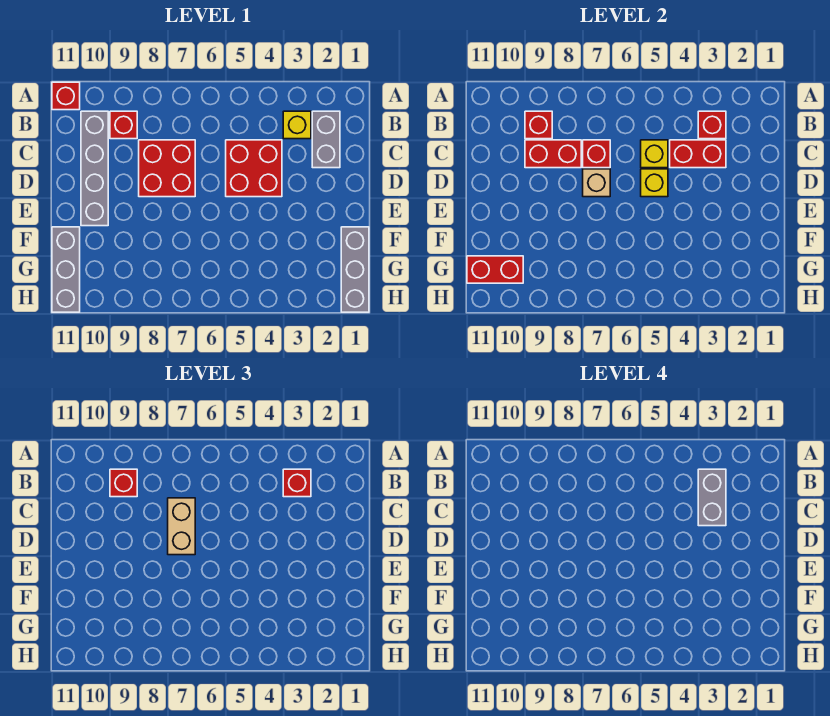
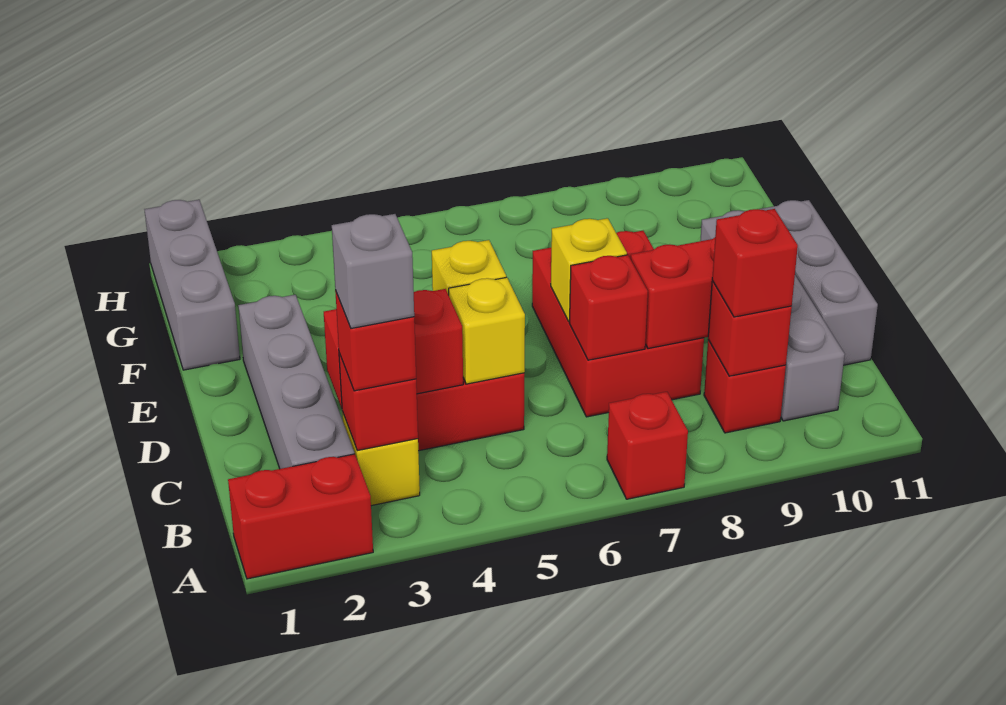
red brick A11 level 1 -> red brick A7 level 1
grey brick B2:C2 level 1 -> grey brick B2:E2 level 1
grey brick B3:C3 level 4 -> grey brick B3 level 4
red brick C7:D8 level 1 -> red brick C7:E8 level 1
tan brick C7:D7 level 3 -> none
tan brick D7 level 2 -> yellow brick D7 level 2
grey brick F11:H11 level 1 -> grey brick C11:E11 level 1
red brick G10:G11 level 2 -> red brick A1:A2 level 1

